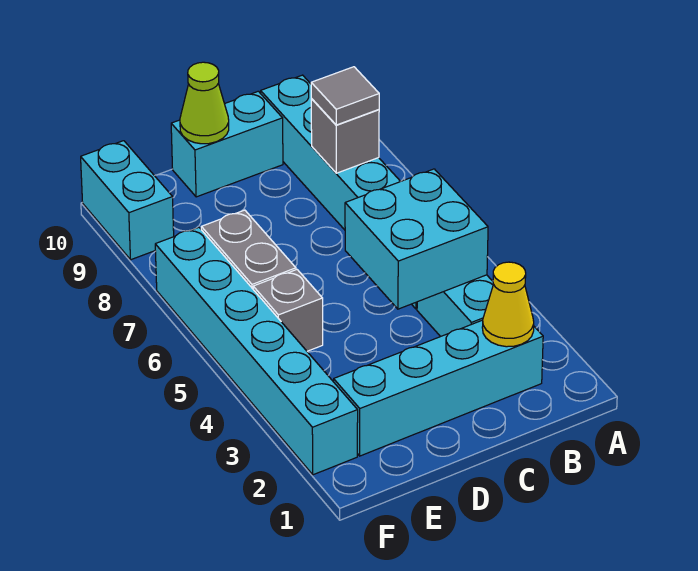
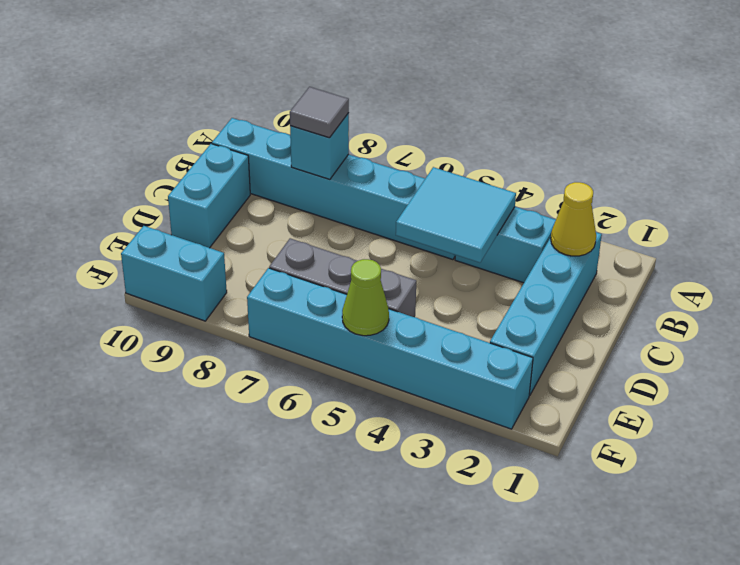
cyan brick B4:C5 level 2 -> cyan tile B4:C5 level 2
grey brick B8 level 2 -> cyan brick B8 level 2
lime cone D10 level 2 -> lime cone F5 level 2

